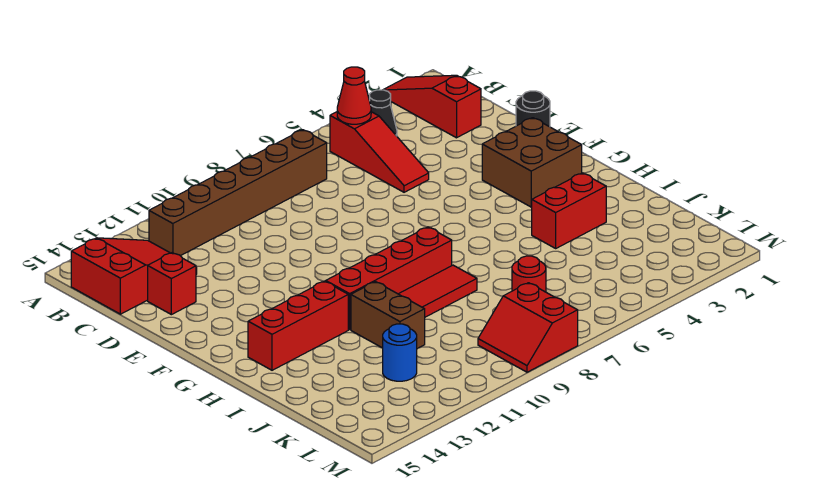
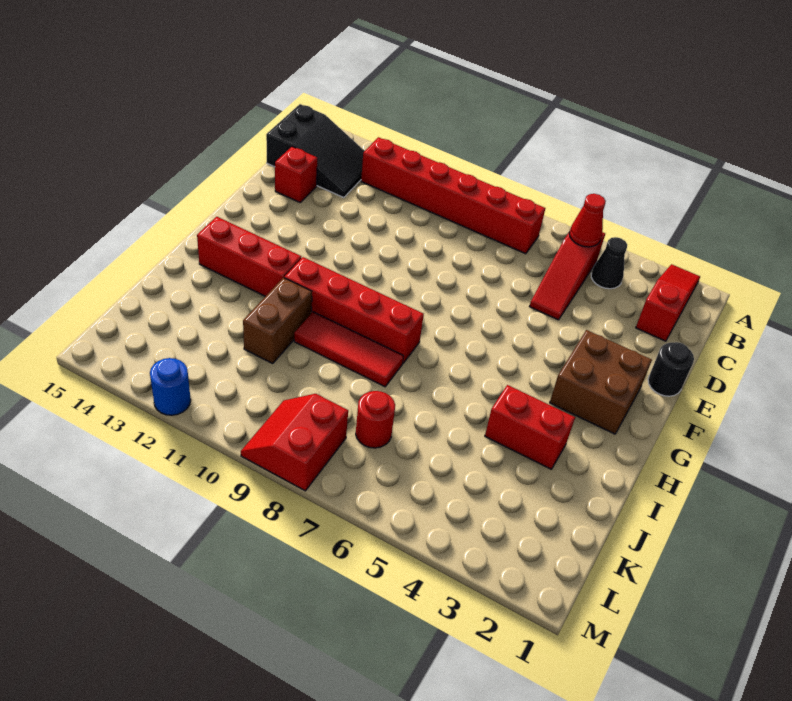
brown brick B7:B12 level 1 -> red brick B7:B12 level 1
red slope B13:C15 level 1 top 15 -> black slope B13:C15 level 1 top 15
blue round brick K12 level 1 -> blue round brick M12 level 1

